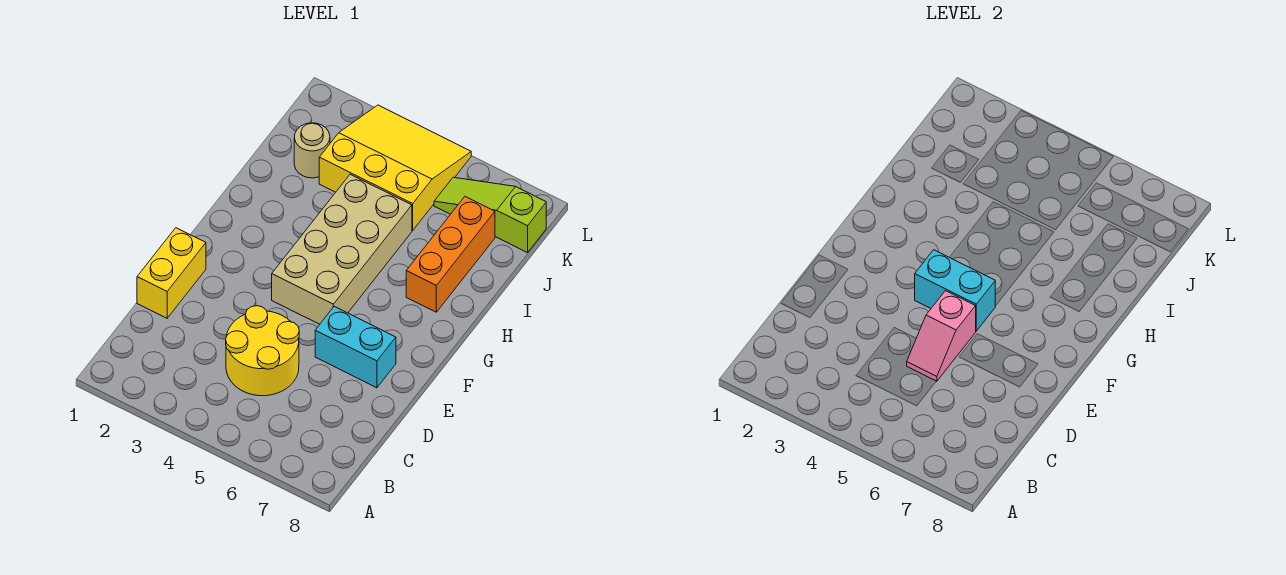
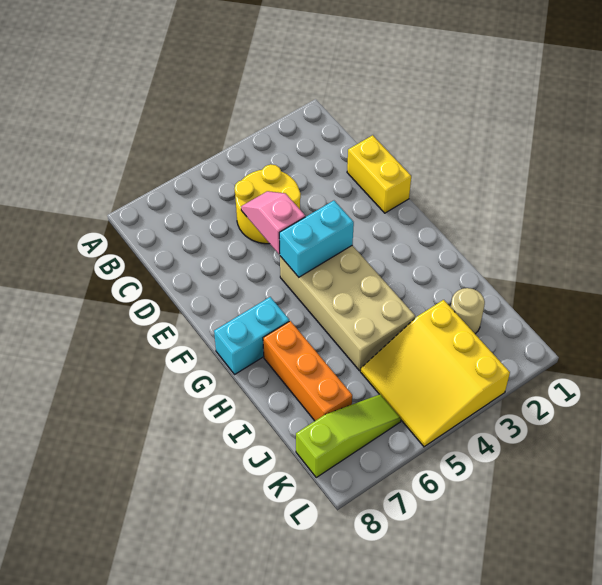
cyan brick E6:E7 level 1 -> cyan brick G7:G8 level 1
yellow slope J3:L5 level 1 top J -> yellow slope J3:L5 level 1 top 3

